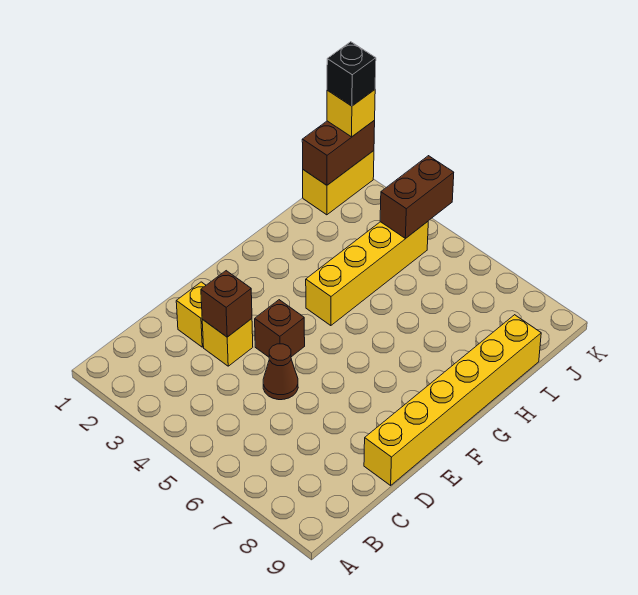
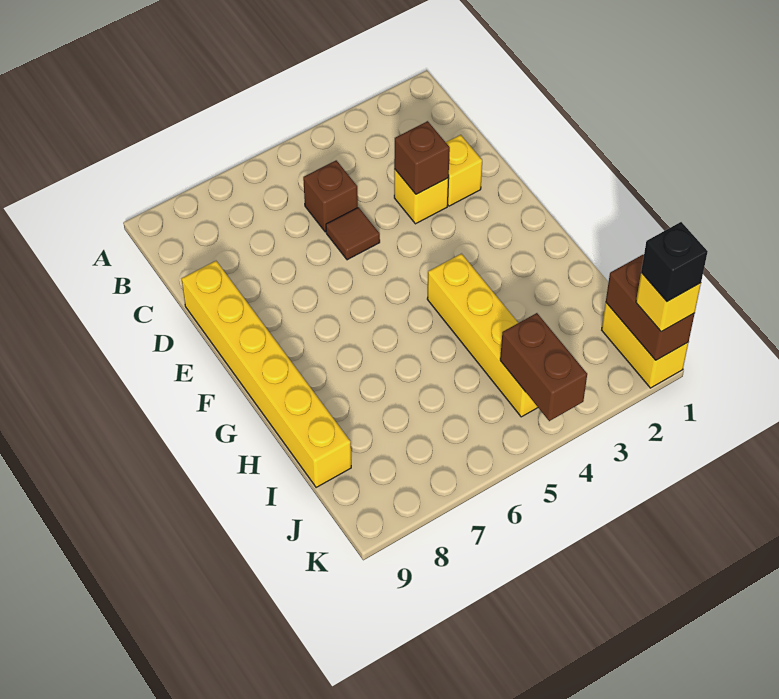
brown cone D5 level 1 -> brown tile D5 level 1
brown brick E4 level 1 -> brown brick C5 level 1

